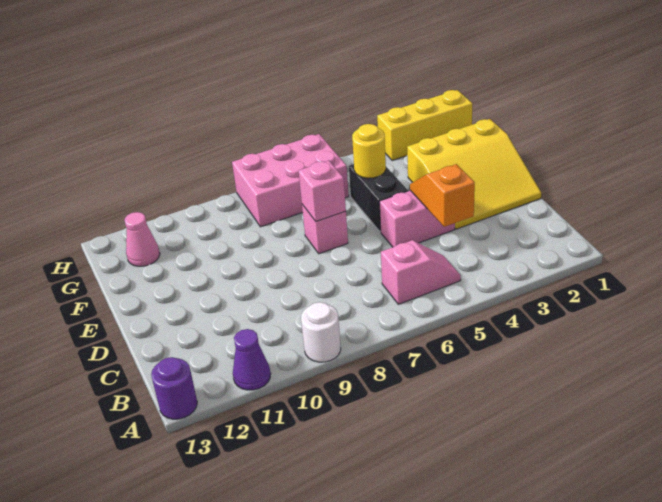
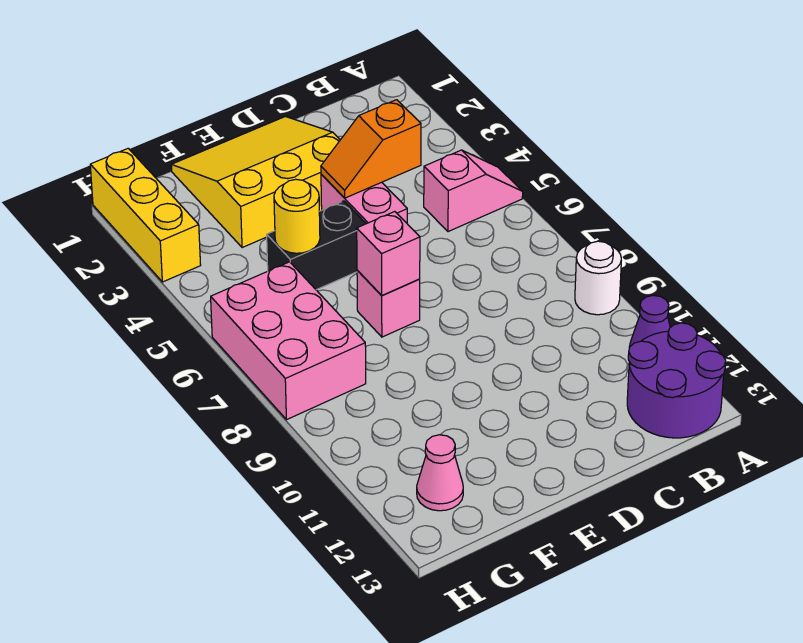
purple round brick A13 level 1 -> purple round brick A12:B13 level 1
pink slope B5:B6 level 1 top 6 -> pink slope A5:B5 level 1 top B
yellow slope D1:F3 level 1 top F -> yellow slope D1:F3 level 1 top 3

